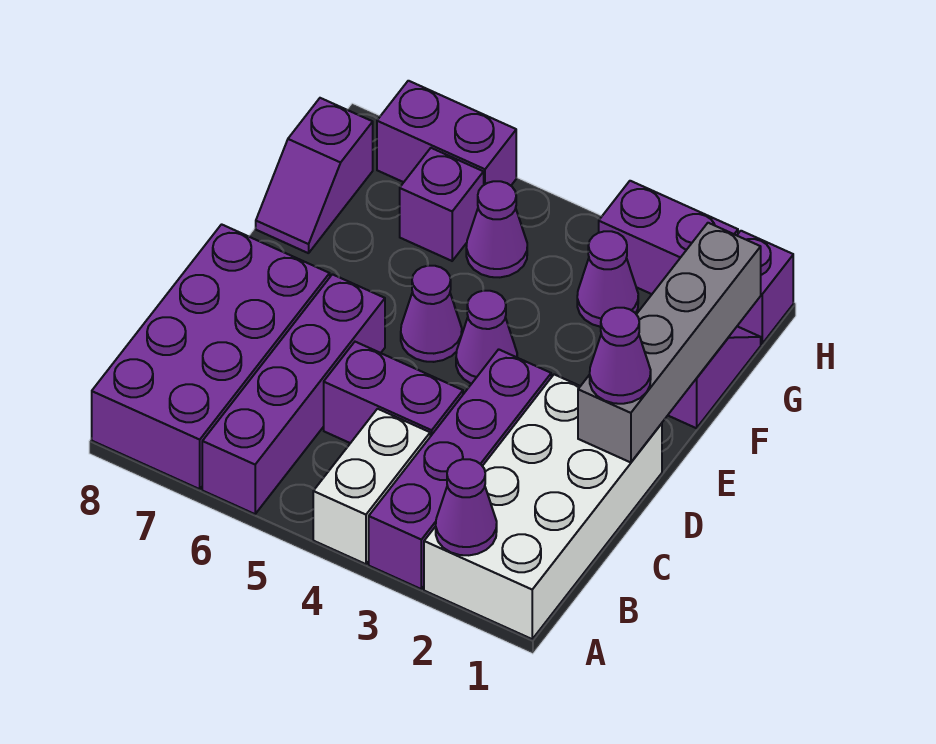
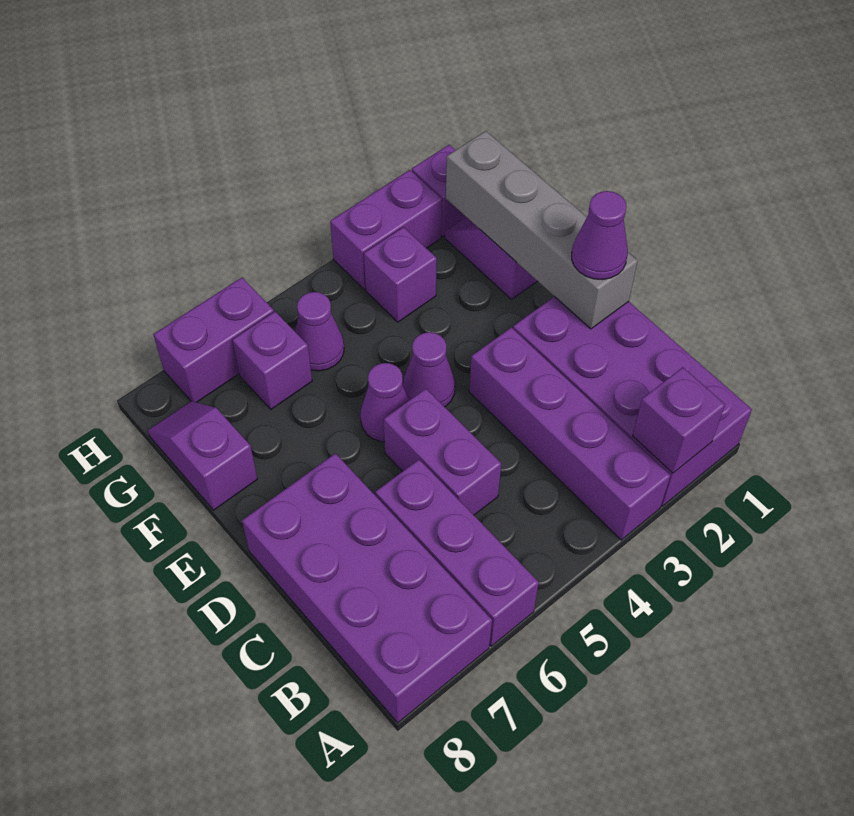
white brick A1:D2 level 1 -> purple brick A1:D2 level 1
purple cone A2 level 2 -> purple brick A2 level 2
white brick A4:B4 level 1 -> none
purple brick A6:D6 level 1 -> purple brick A6:C6 level 1
purple brick C4:C5 level 1 -> purple brick C5:D5 level 1
purple slope F8:G8 level 1 top G -> purple slope F8:G8 level 1 top F
purple cone G3 level 1 -> purple brick G3 level 1

